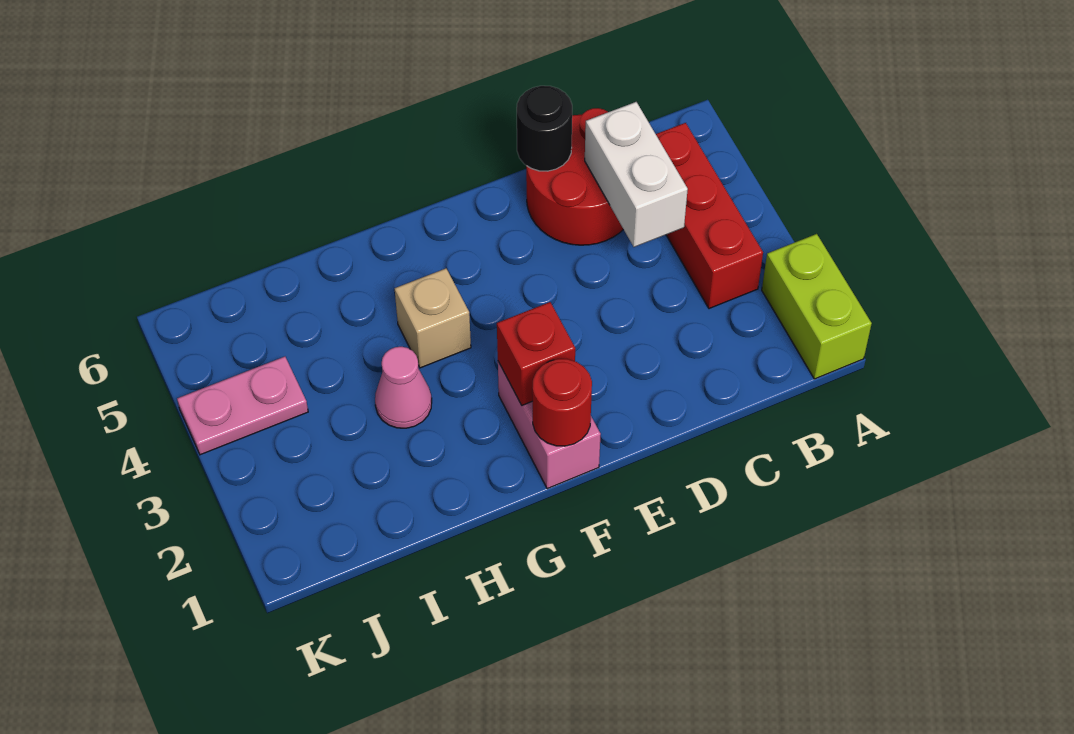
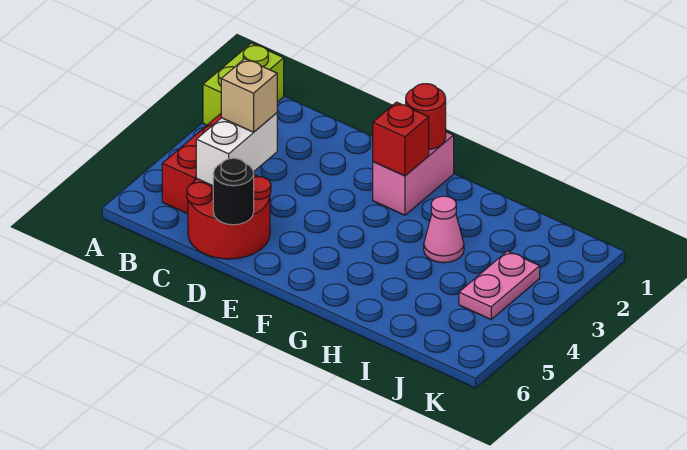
tan brick G4 level 1 -> tan brick C4 level 3
pink plate J4:K4 level 1 -> pink plate J3:J4 level 1

